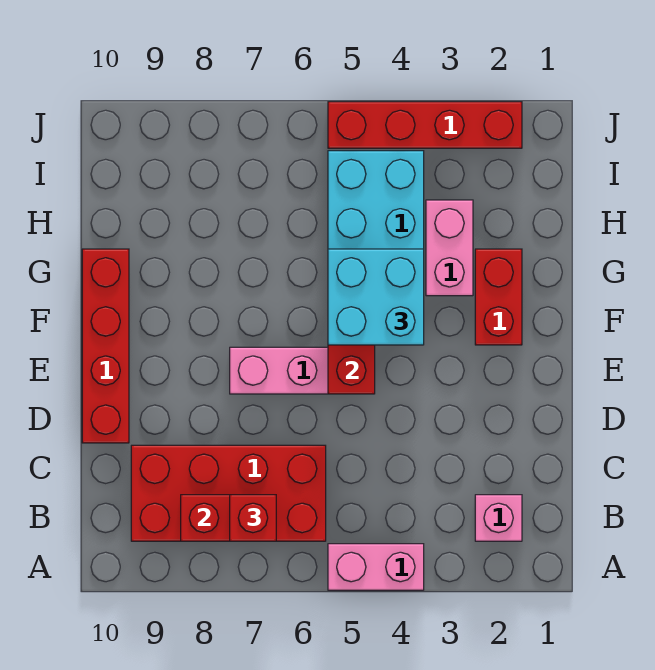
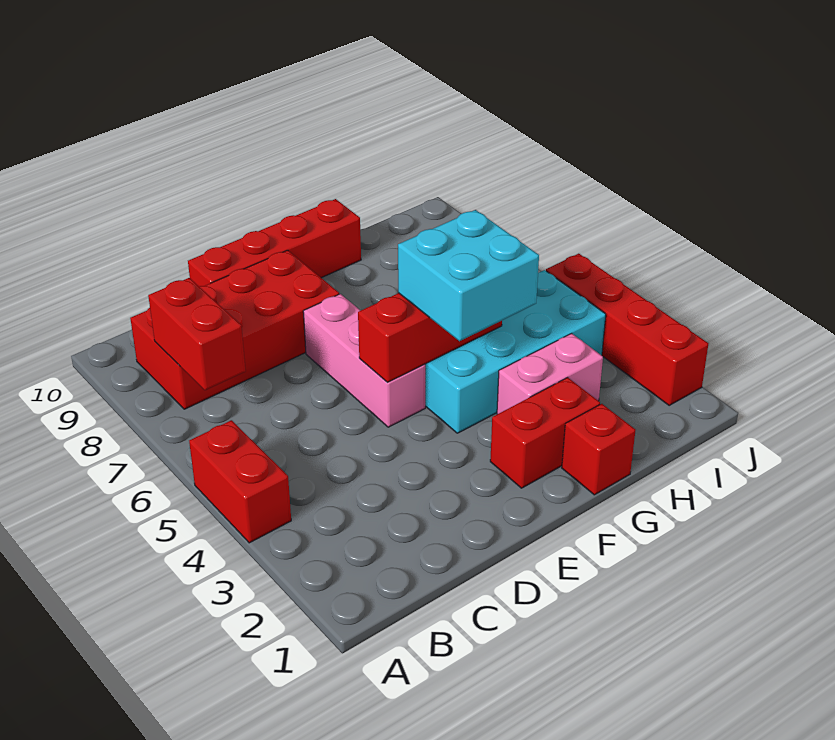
pink brick A4:A5 level 1 -> red brick A4:A5 level 1
pink brick B2 level 1 -> none
red brick B6:C9 level 1 -> red brick B8:E9 level 1
red brick B7 level 3 -> red brick G1 level 1

